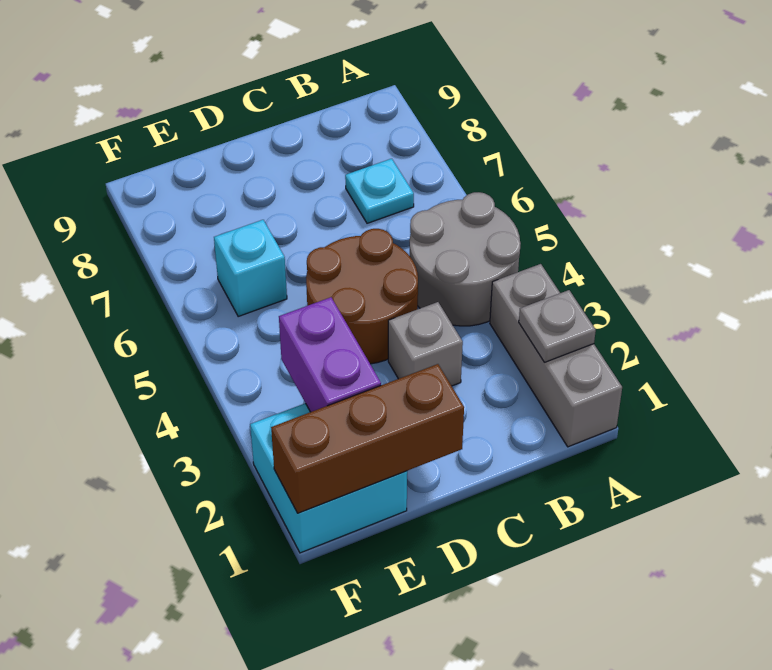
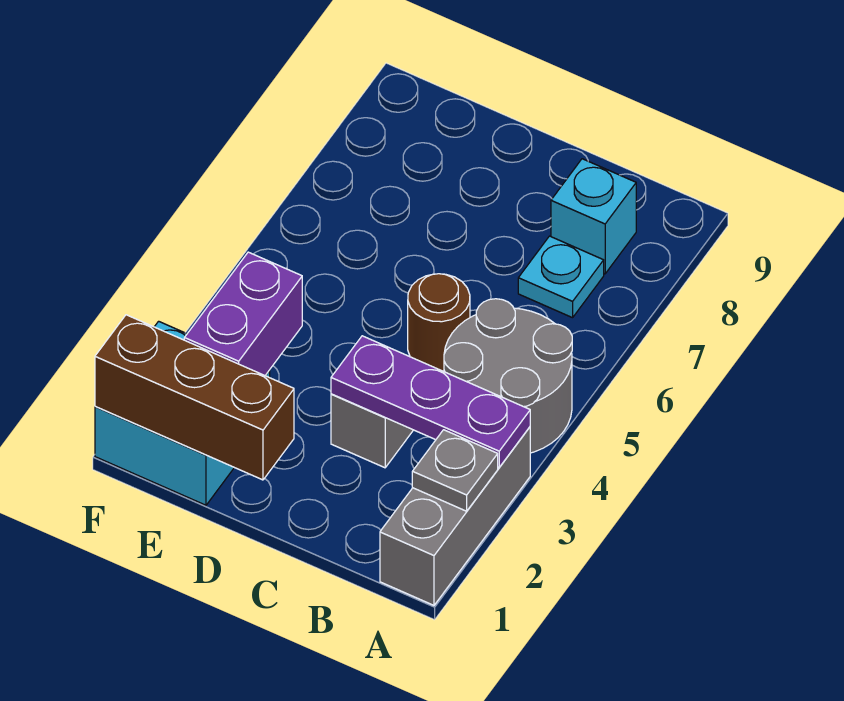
none -> purple plate A3:C3 level 2
brown round brick C4:D5 level 1 -> brown round brick C5 level 1
cyan brick E6 level 1 -> cyan brick B8 level 1

